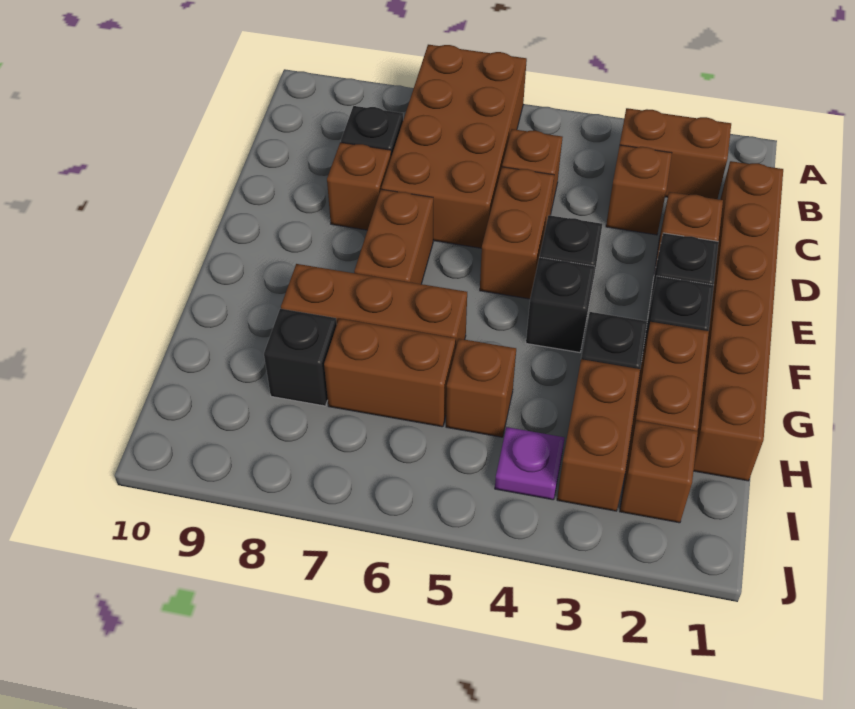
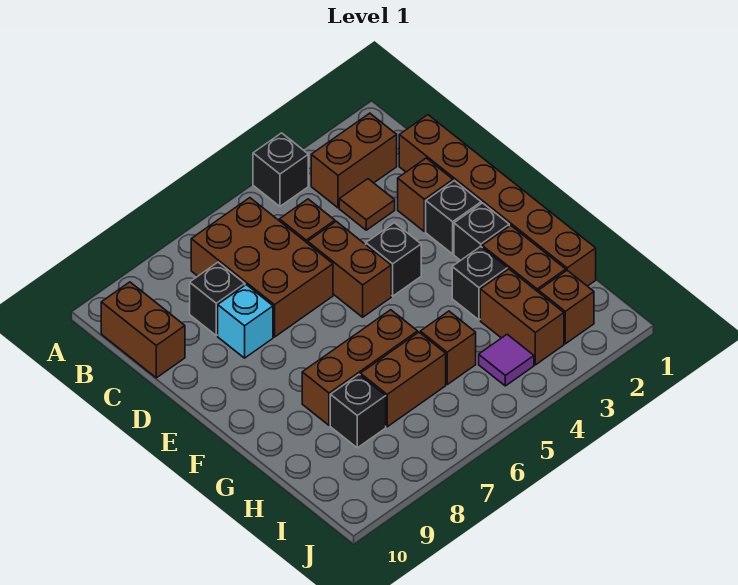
brown brick A6:D7 level 1 -> brown brick B6:D7 level 1
brown brick C3 level 1 -> brown tile C3 level 1
brown brick D8 level 1 -> cyan brick D8 level 1
brown brick E7:F7 level 1 -> brown brick B10:C10 level 1
black brick F4 level 1 -> black brick A4 level 1
purple plate I4 level 1 -> purple tile I4 level 1

